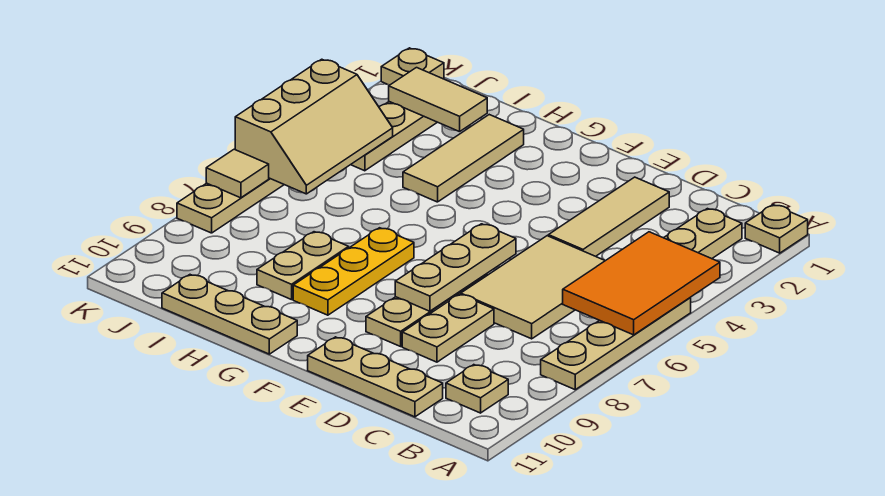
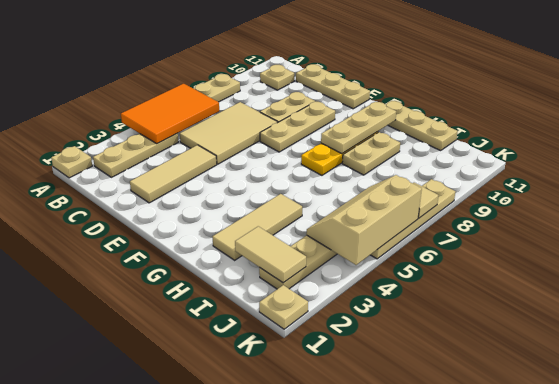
tan plate E6:E8 level 2 -> tan plate G8:G10 level 2

